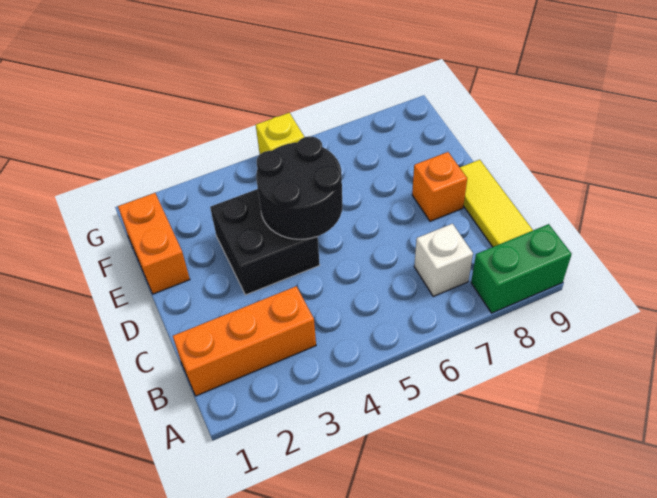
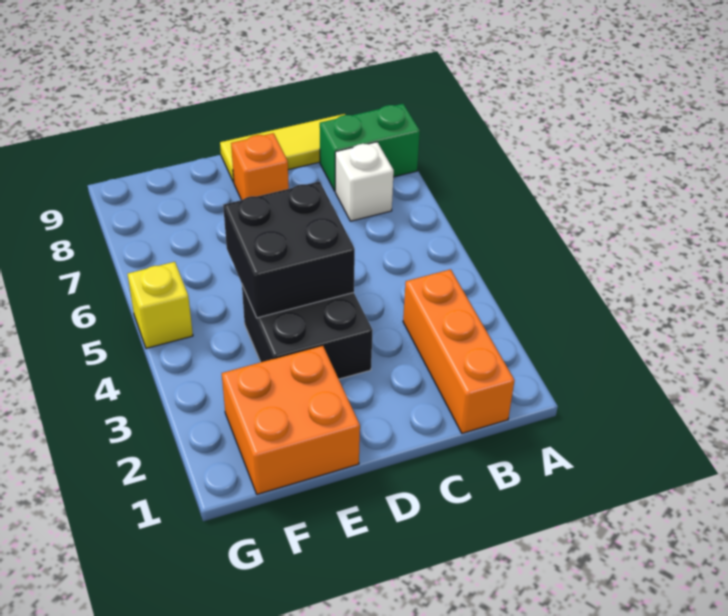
green brick A8:A9 level 1 -> green brick A8:B8 level 1
black round brick D4:E5 level 2 -> black brick D4:E5 level 2
orange brick E1:F1 level 1 -> orange brick E1:F2 level 1

